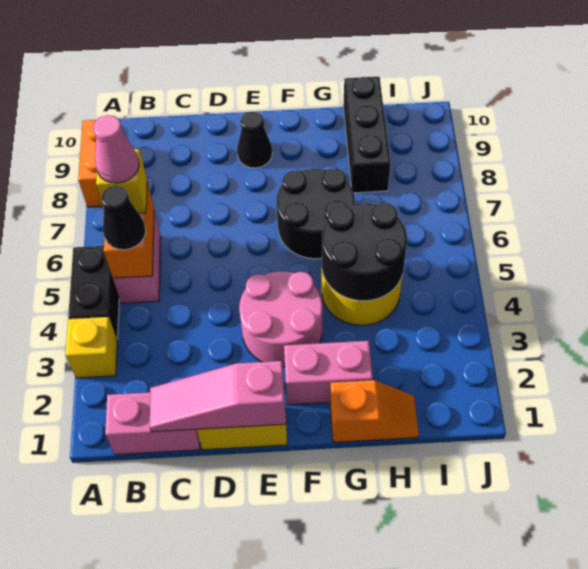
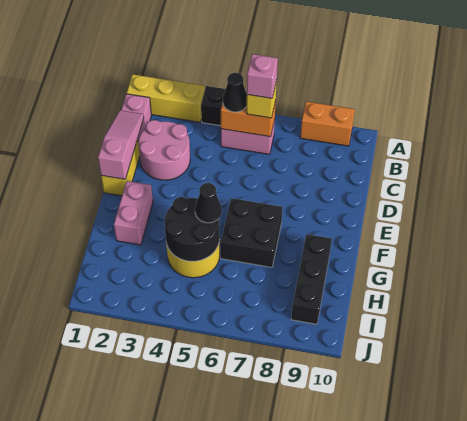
yellow brick A3 level 1 -> yellow brick A1:A3 level 1
pink cone B6 level 4 -> pink brick B6 level 4
pink round brick E3:F4 level 1 -> pink round brick C2:D3 level 1
black cone E9 level 1 -> black cone G5 level 3
black round brick F6:G7 level 1 -> black brick F6:G7 level 1
orange slope G1:H1 level 1 top G -> none
black brick H8:H10 level 1 -> black brick G9:I9 level 1

